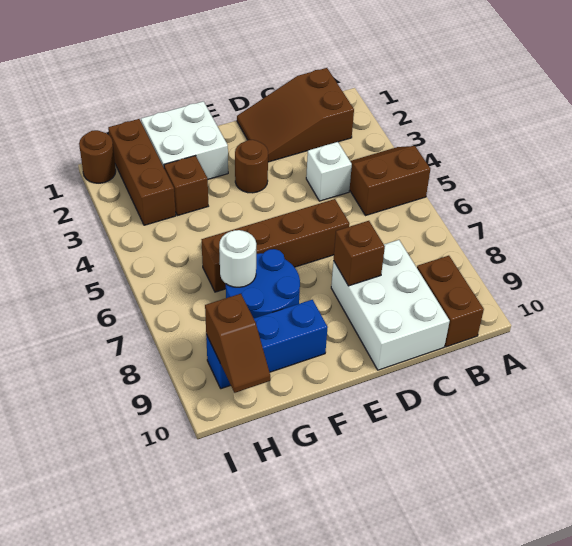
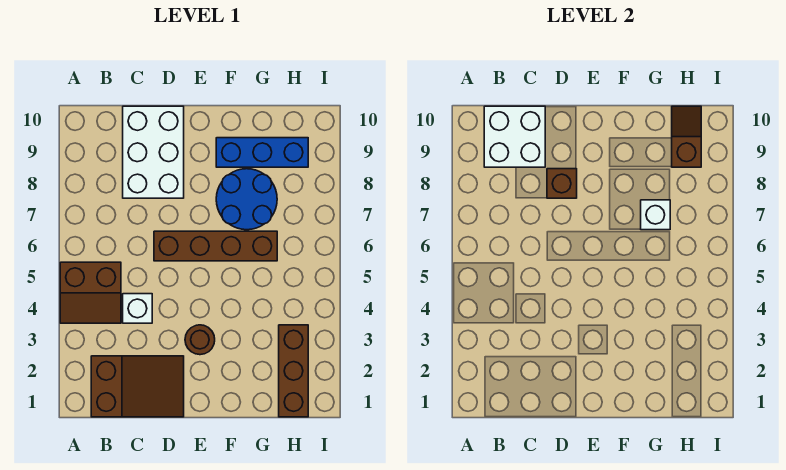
brown brick B9:B10 level 1 -> none
white brick F1:G2 level 1 -> white brick B9:C10 level 2
brown brick G3 level 1 -> none
white round brick G7 level 2 -> white brick G7 level 2
brown round brick I1 level 1 -> none

